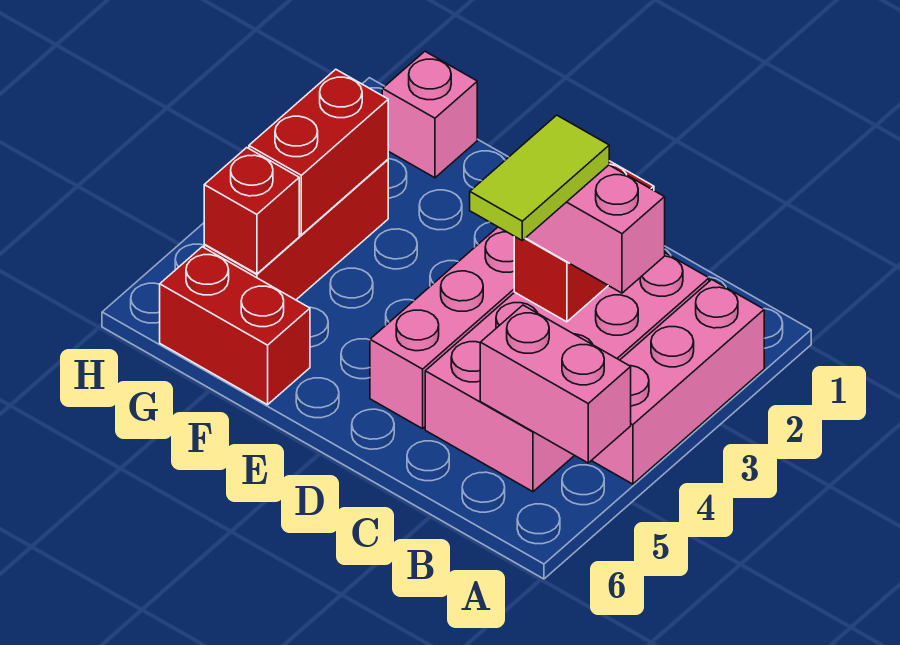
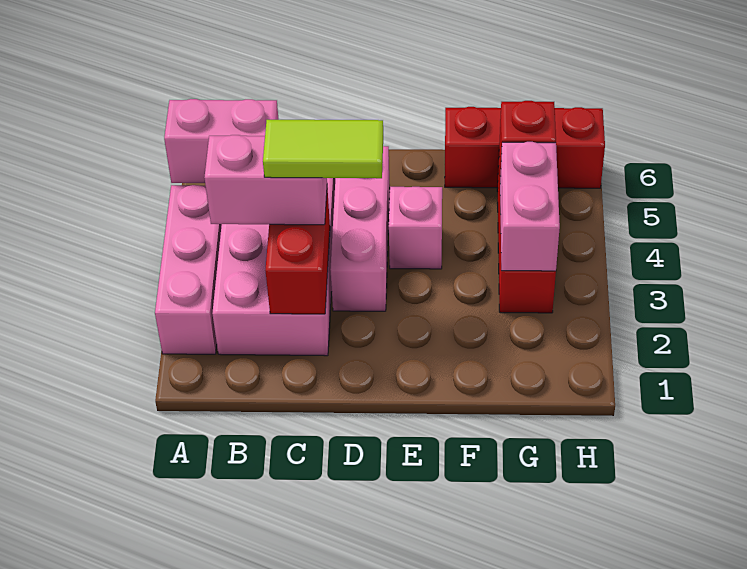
lime tile C3:C4 level 4 -> lime tile C3:D3 level 4
red brick F6:G6 level 1 -> red brick F6:H6 level 1
pink brick G1 level 1 -> pink brick E4 level 1
red brick G3:G4 level 2 -> pink brick G3:G4 level 2

